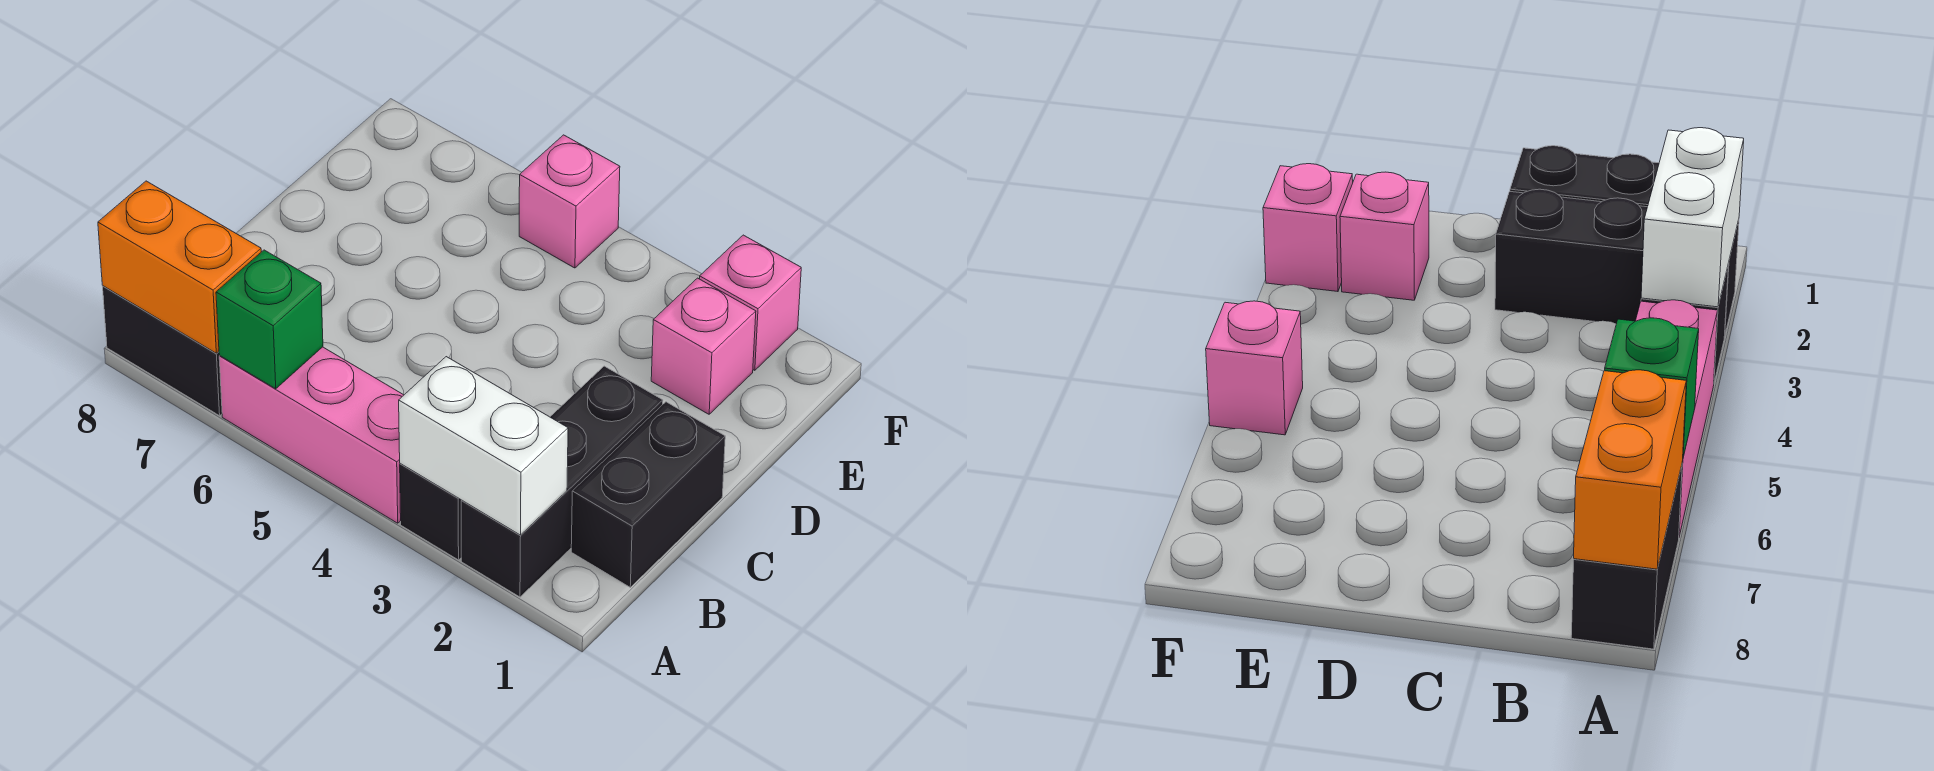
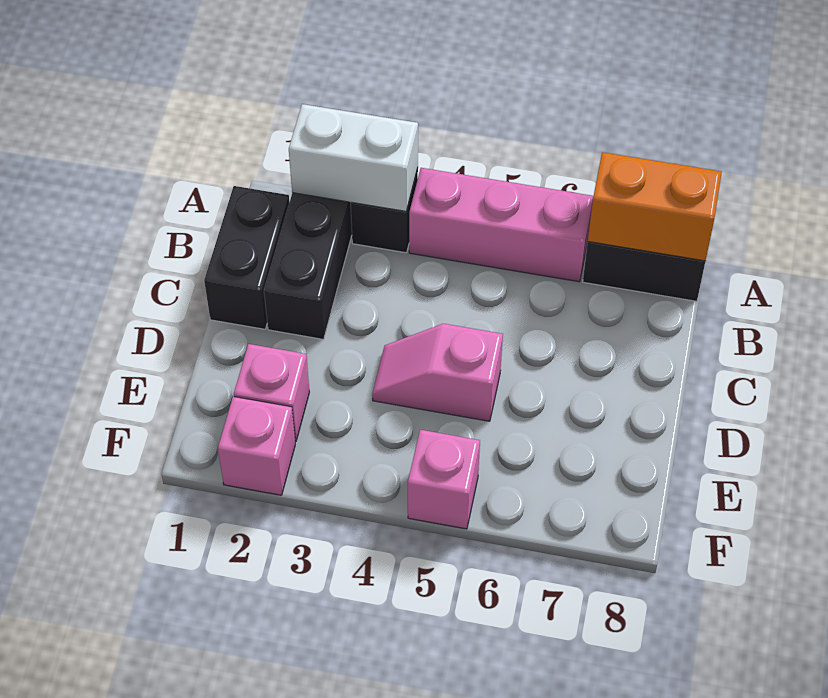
green brick A6 level 2 -> none
none -> pink slope D4:D5 level 1 top 5

